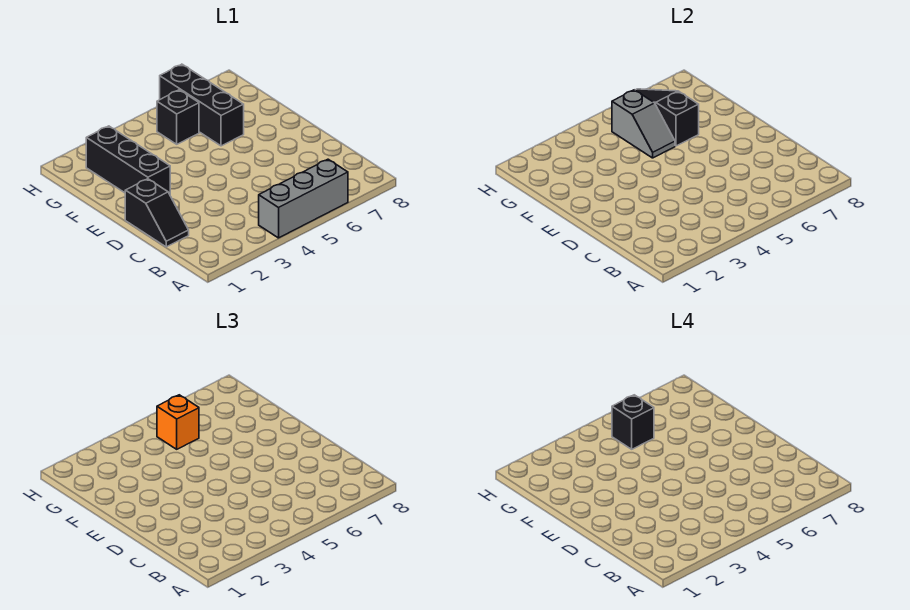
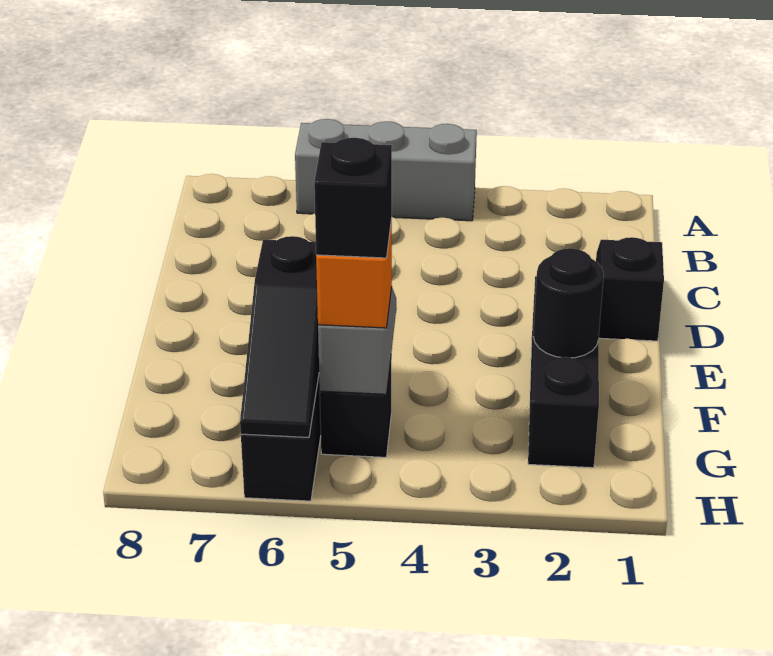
none -> black round brick F2 level 2

